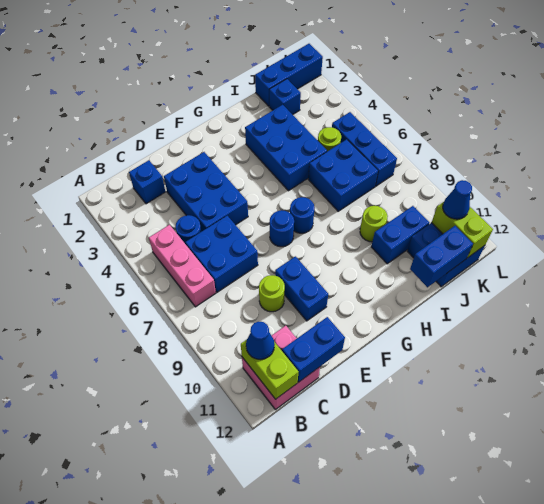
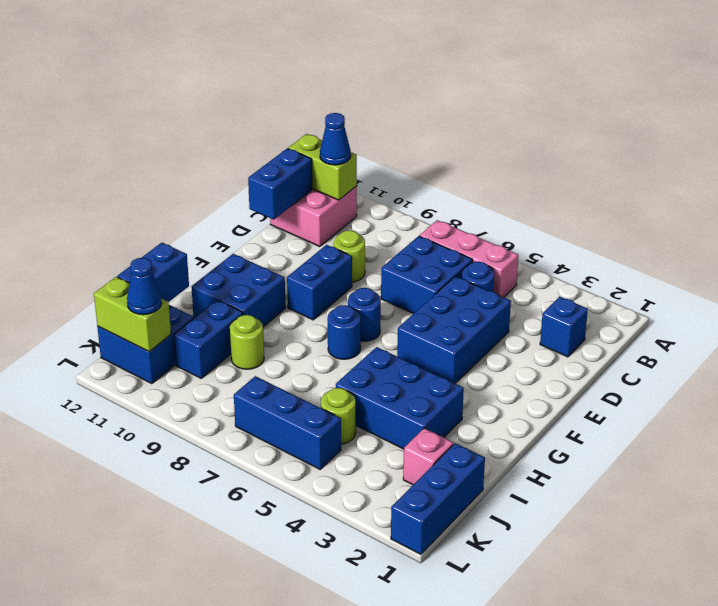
blue brick D3:E5 level 1 -> blue brick D4:F5 level 1
blue brick E9:E10 level 1 -> blue brick E9:F9 level 1
blue brick I6:J7 level 1 -> blue brick G10:H11 level 1
blue brick J2 level 1 -> pink brick J2 level 1

